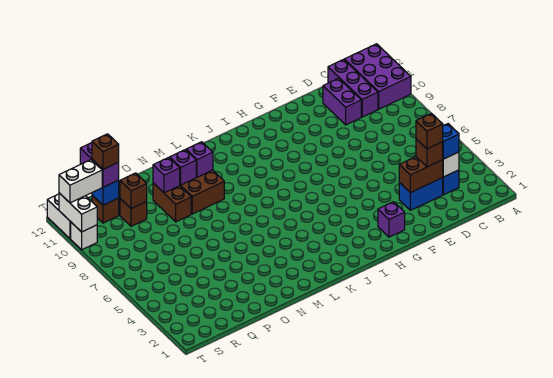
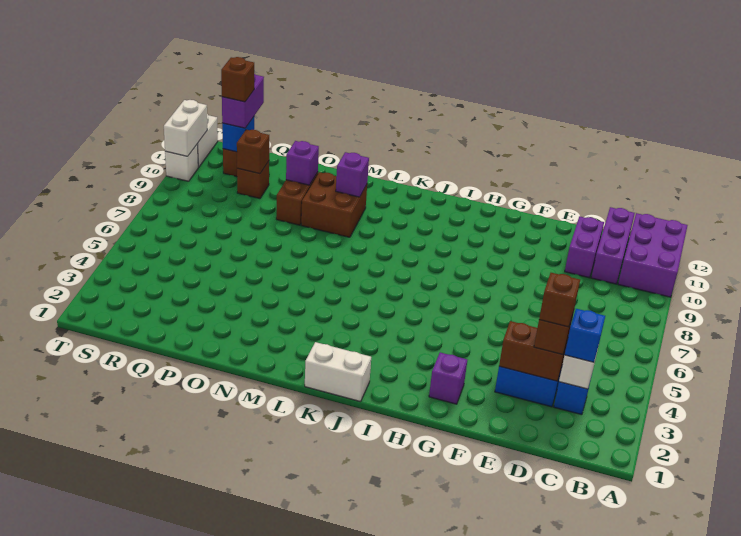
purple brick N10 level 2 -> none
white brick S11:T11 level 3 -> white brick J1:K1 level 1

